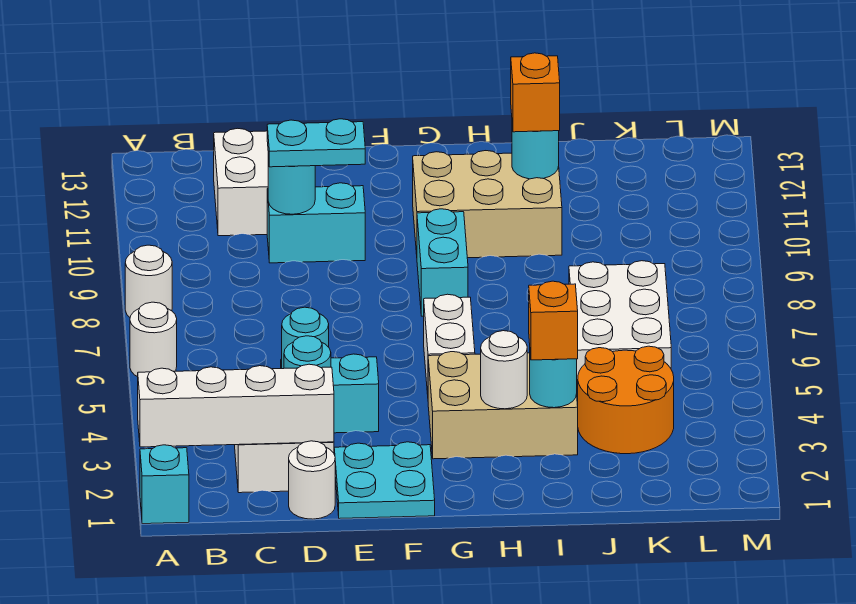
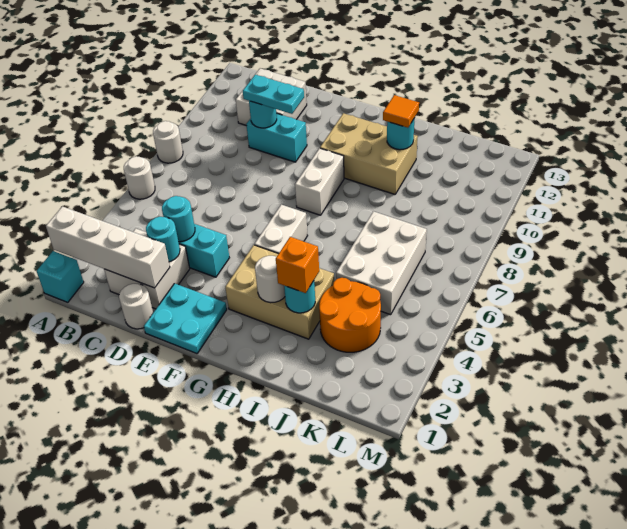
cyan brick G8:G9 level 1 -> white brick G8:G9 level 1
orange brick I11 level 3 -> orange tile I11 level 3

